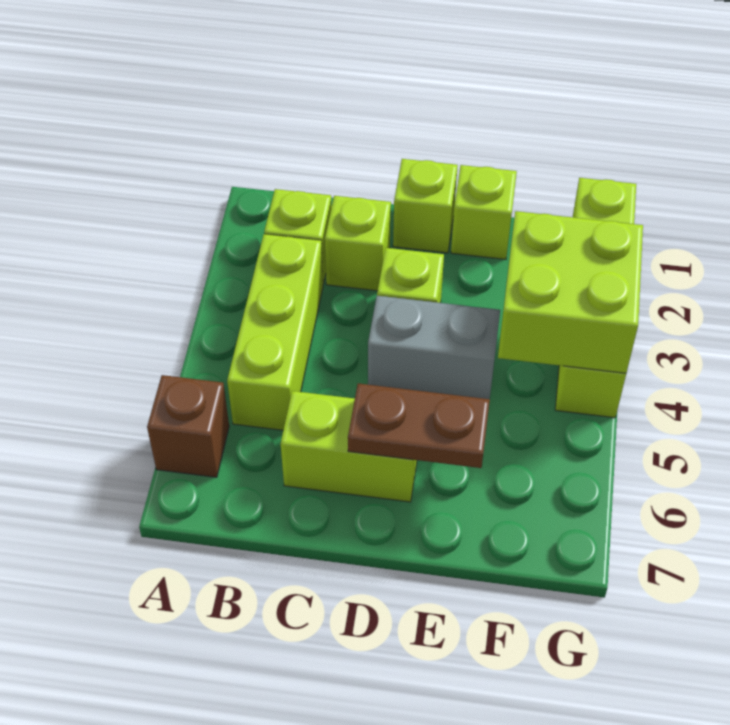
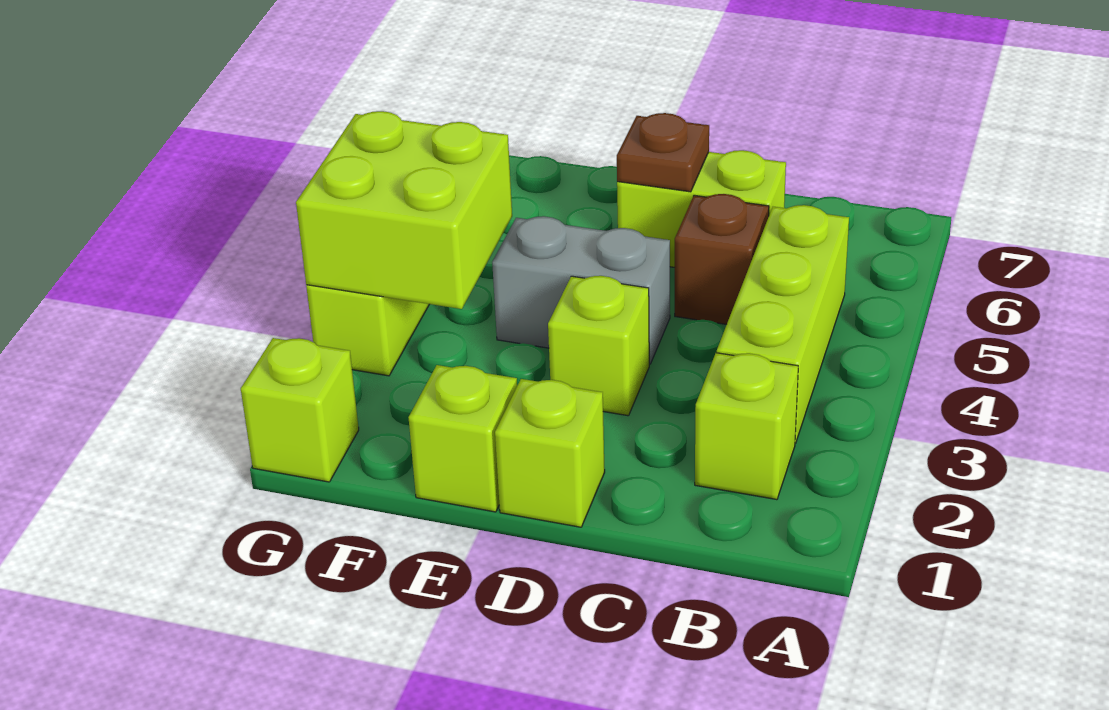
brown brick A6 level 1 -> brown brick C5 level 1
lime brick C2 level 1 -> none
brown plate D6:E6 level 2 -> brown plate D6 level 2

